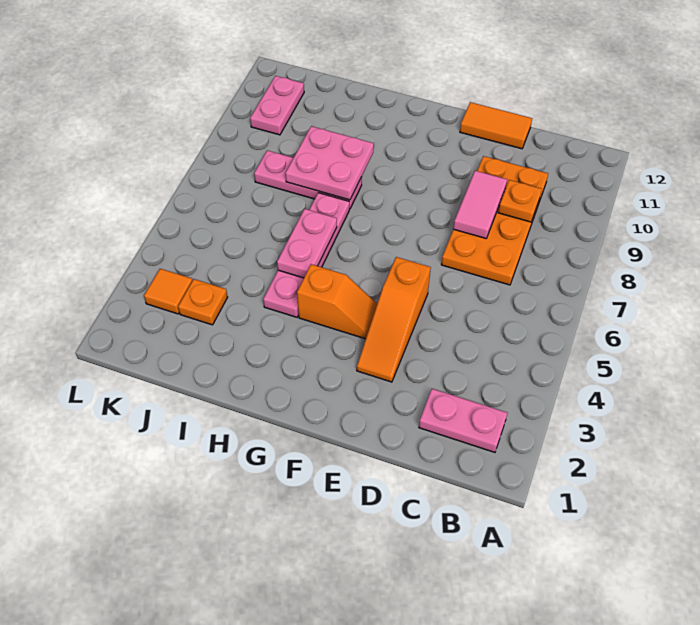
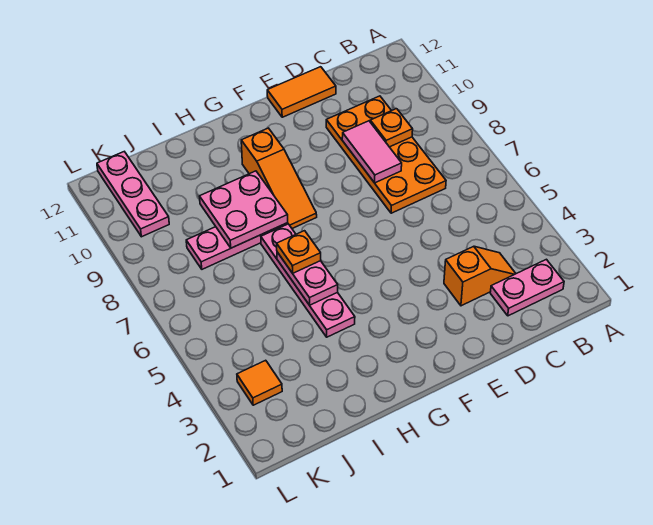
orange slope E3:E5 level 1 top 5 -> orange slope G8:G10 level 1 top 10
orange slope F4:G4 level 1 top G -> orange slope C3:D3 level 1 top D
orange plate J3 level 1 -> orange plate H6 level 3
pink plate K10:K11 level 1 -> pink plate K10:K12 level 1

